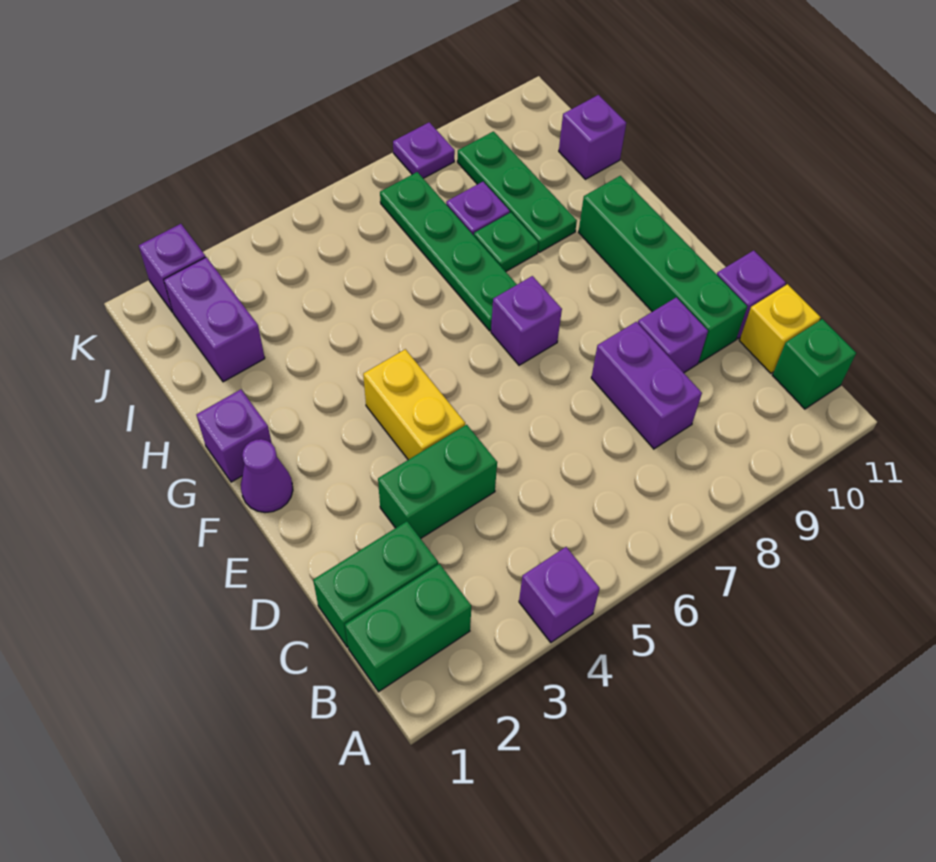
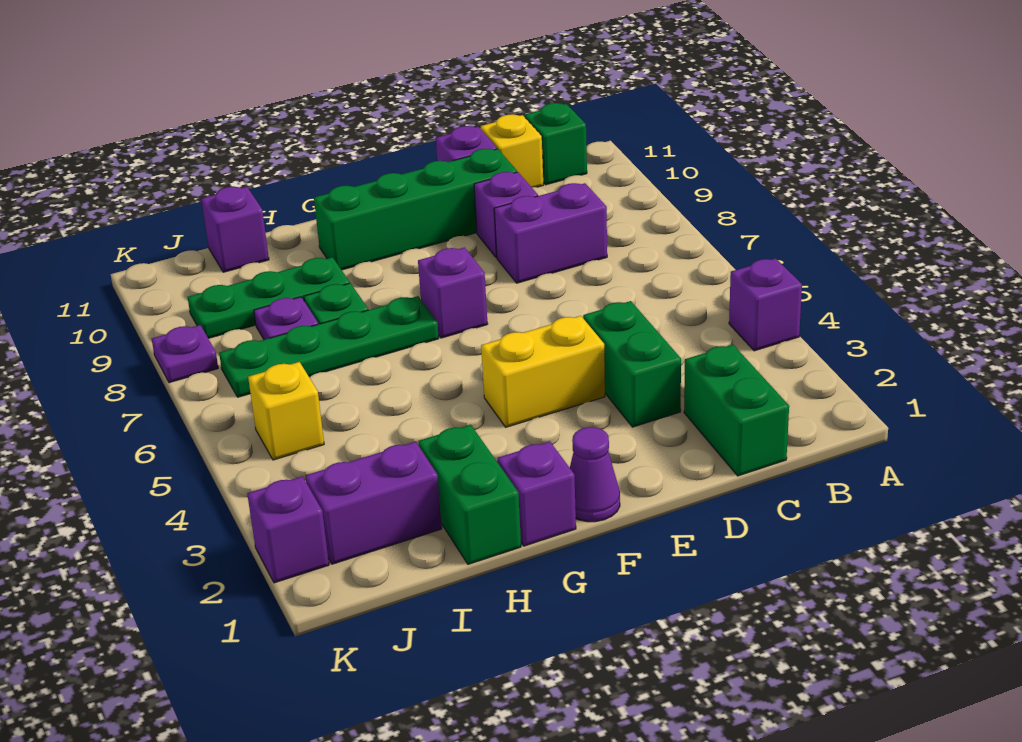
green brick B1:B2 level 1 -> green brick H1:H2 level 1
none -> yellow brick J5 level 1

